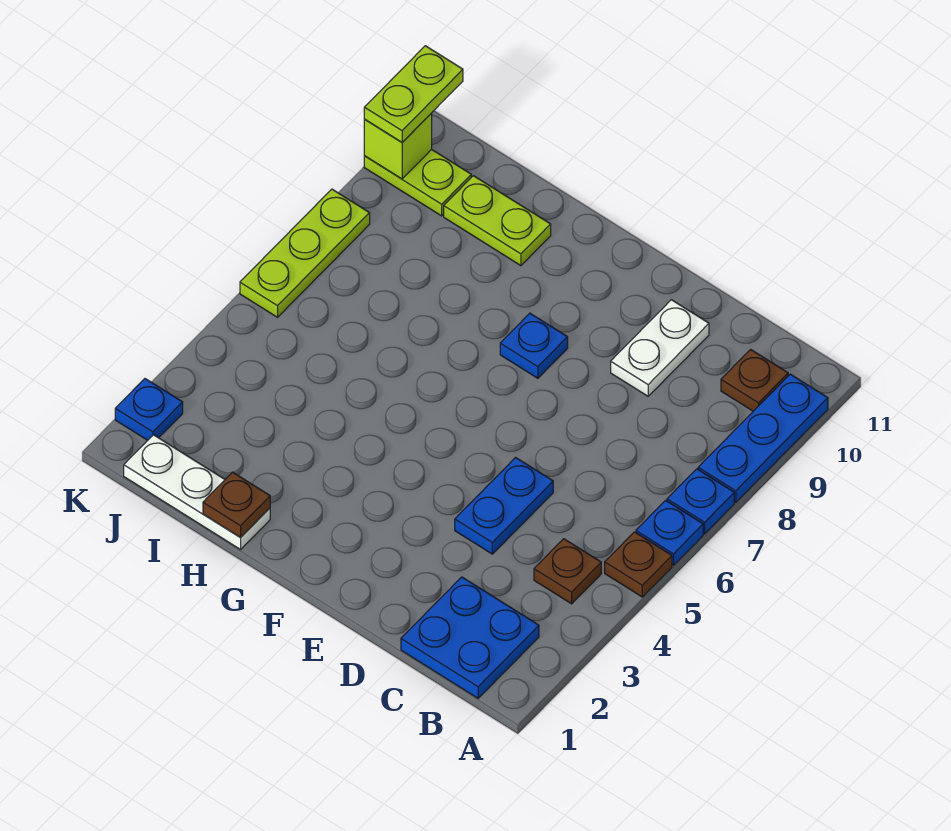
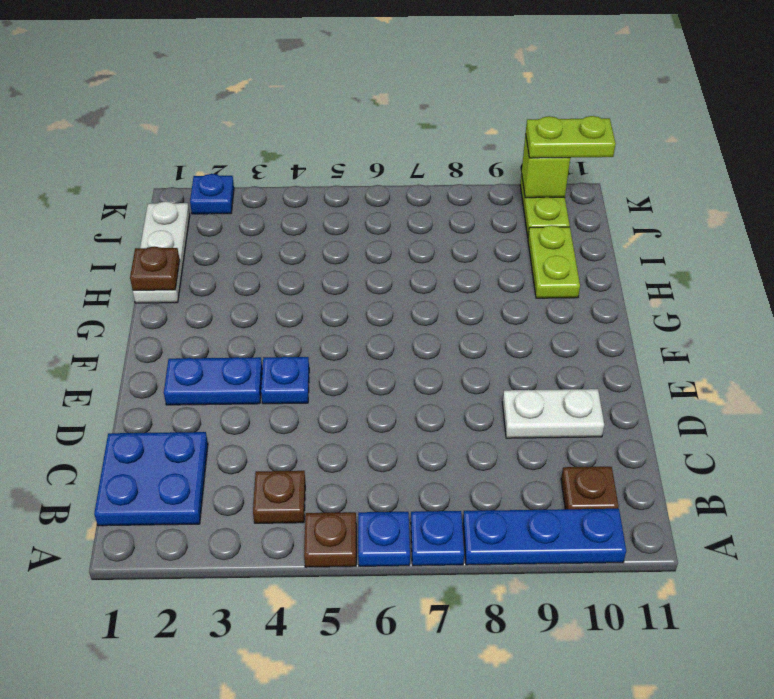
blue plate D4:D5 level 1 -> blue plate E2:E3 level 1
blue plate F8 level 1 -> blue plate E4 level 1
lime plate K6:K8 level 1 -> none

